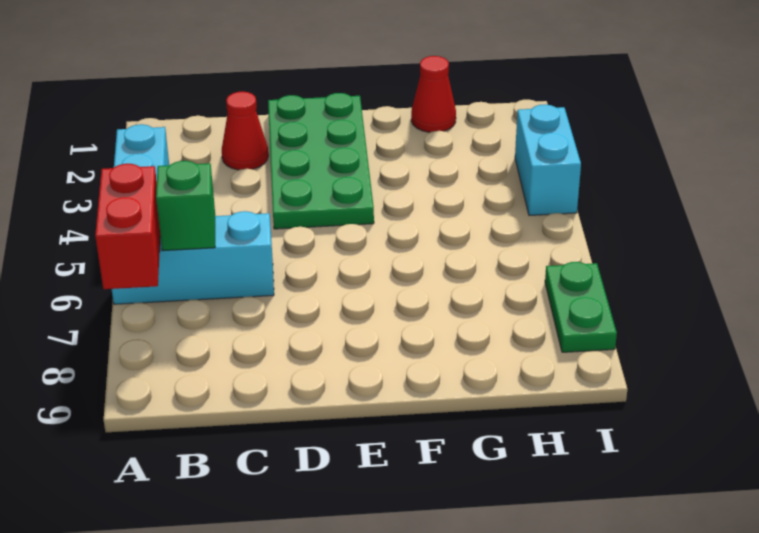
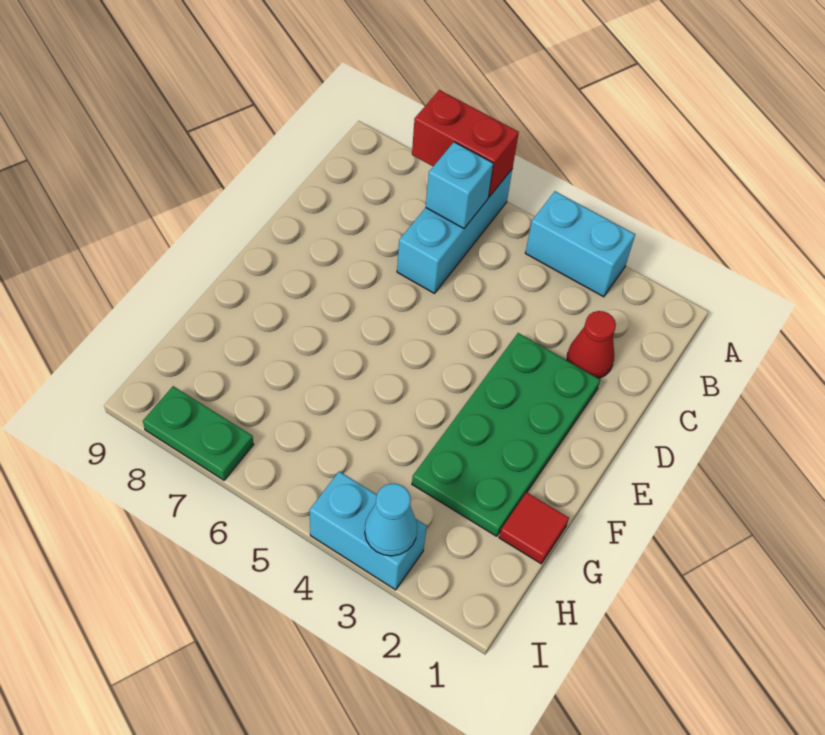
green brick B6 level 2 -> cyan brick B6 level 2
green plate D1:E4 level 1 -> green plate D2:G3 level 1
red cone G1 level 1 -> red tile G1 level 1
none -> cyan cone I3 level 2

